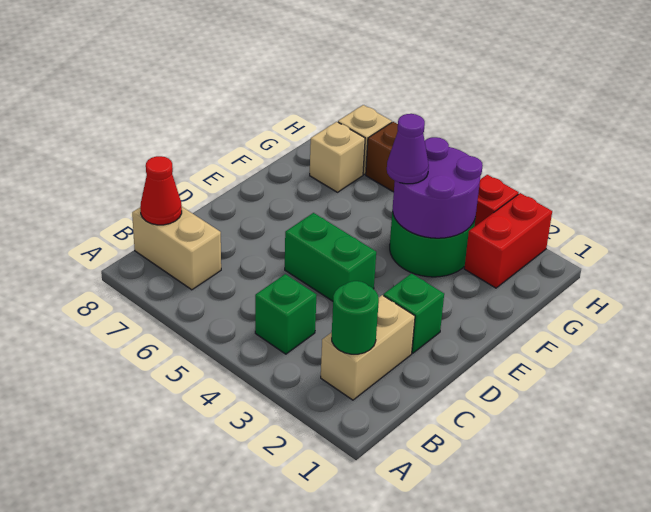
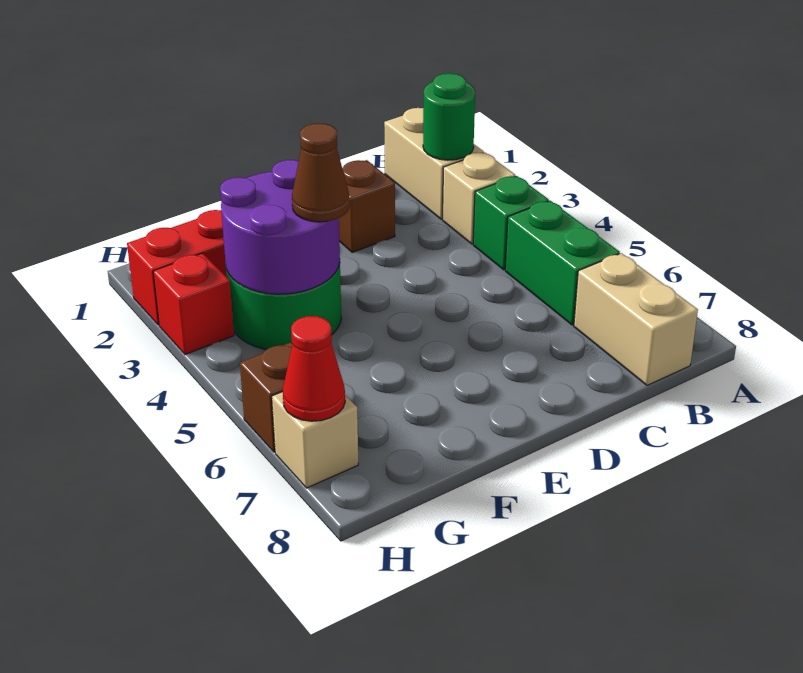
tan brick B2:C2 level 1 -> tan brick B1:B2 level 1
red cone B8 level 2 -> red cone H7 level 2
green brick D2 level 1 -> brown brick D2 level 1
green brick D4:D5 level 1 -> green brick B5:B6 level 1
purple cone F4 level 3 -> brown cone F4 level 3
tan brick G7 level 1 -> tan brick B3 level 1

